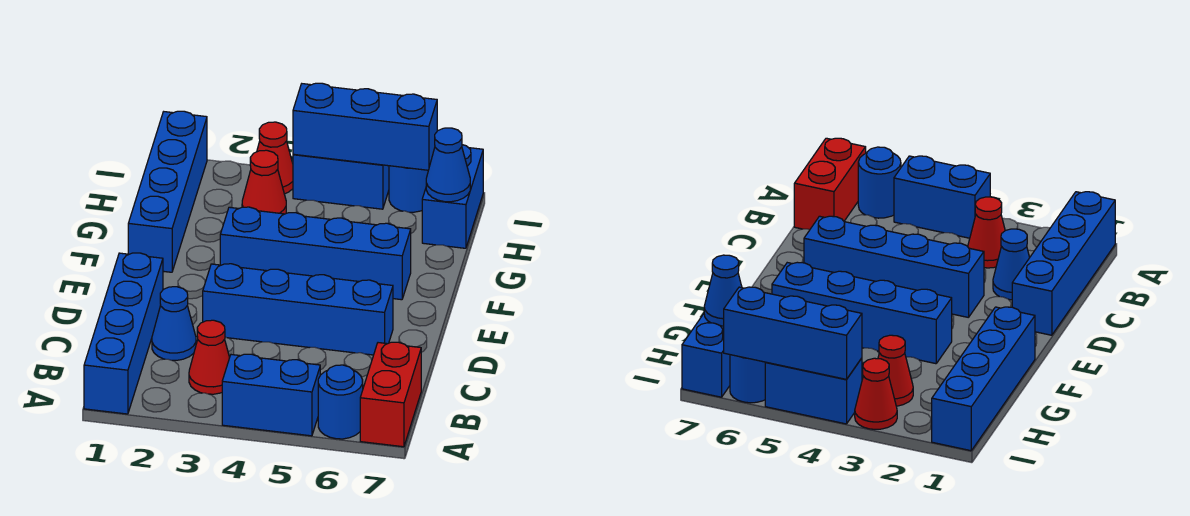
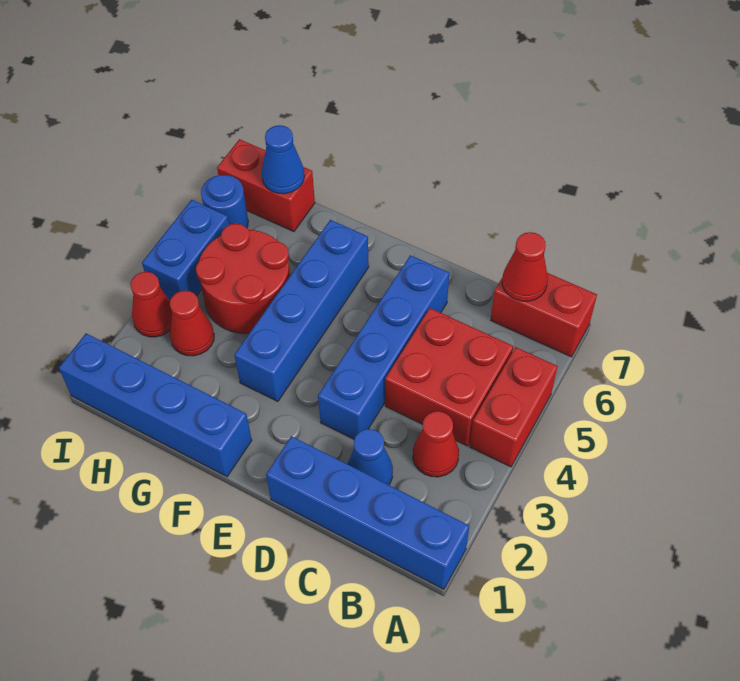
blue brick A4:A5 level 1 -> red brick A4:A5 level 1
blue round brick A6 level 1 -> none
none -> red brick B4:C5 level 1
none -> red cone B7 level 2
none -> red round brick G4:H5 level 1
blue brick H7:I7 level 1 -> red brick H7:I7 level 1
blue brick I4:I6 level 2 -> none

